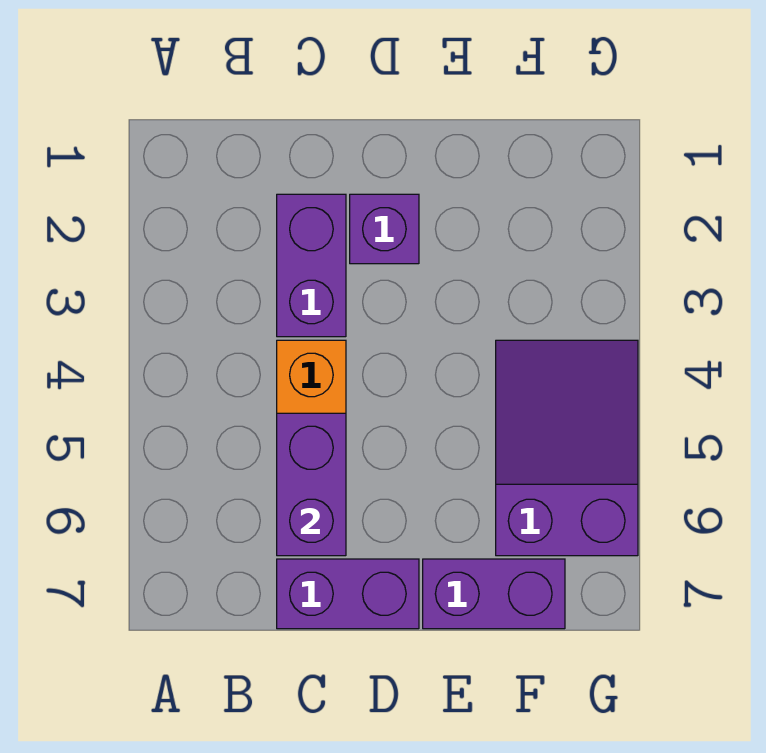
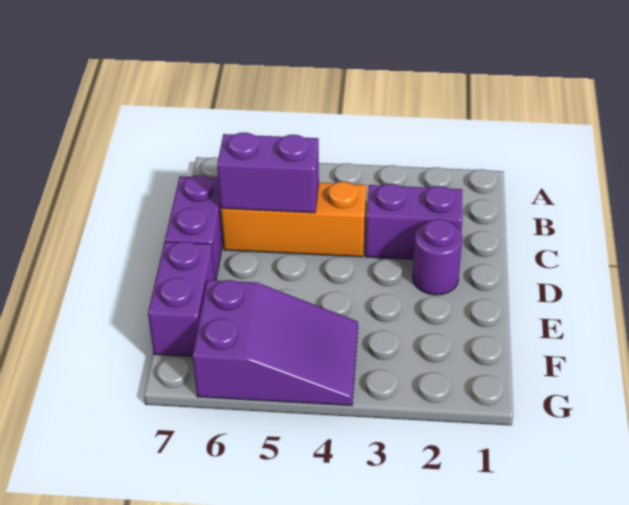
purple brick D2 level 1 -> purple round brick D2 level 1

